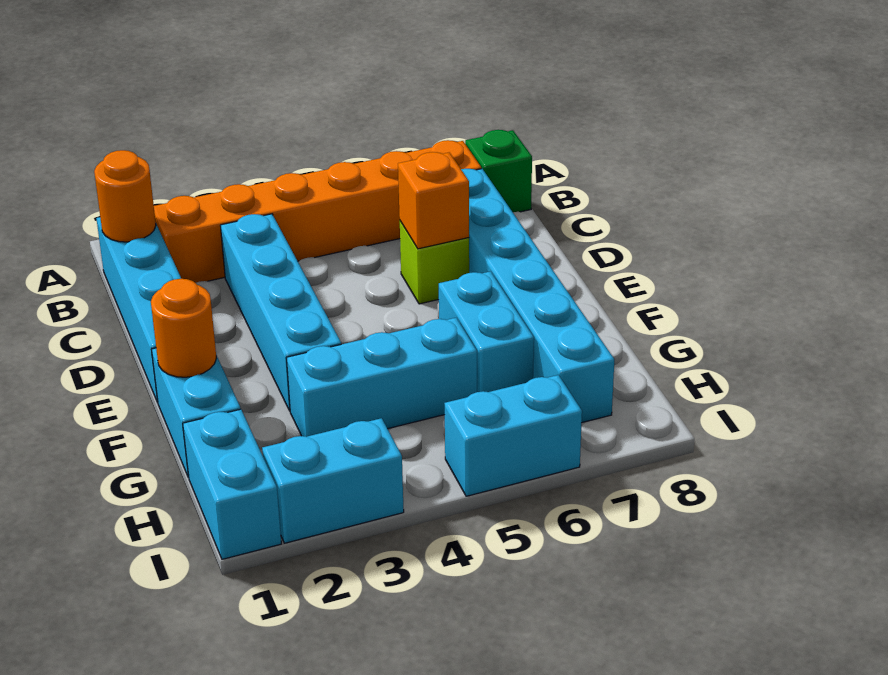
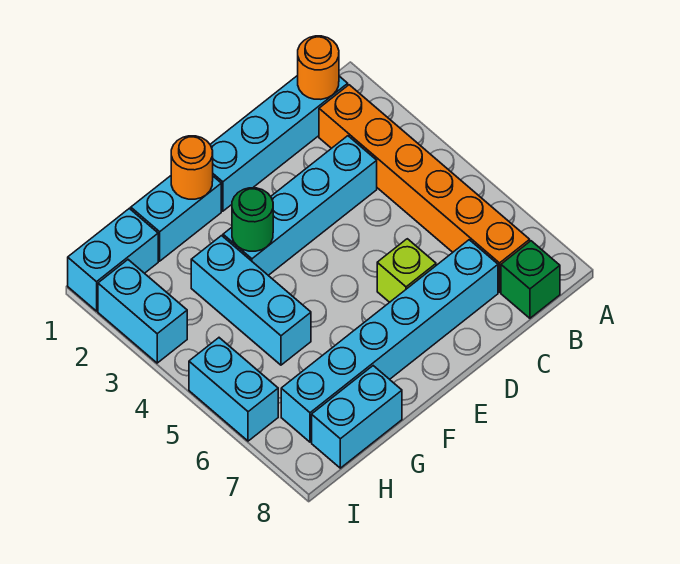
orange brick D6 level 2 -> none
none -> green round brick F3 level 2
cyan brick F6:G6 level 1 -> cyan brick G8:H8 level 1

